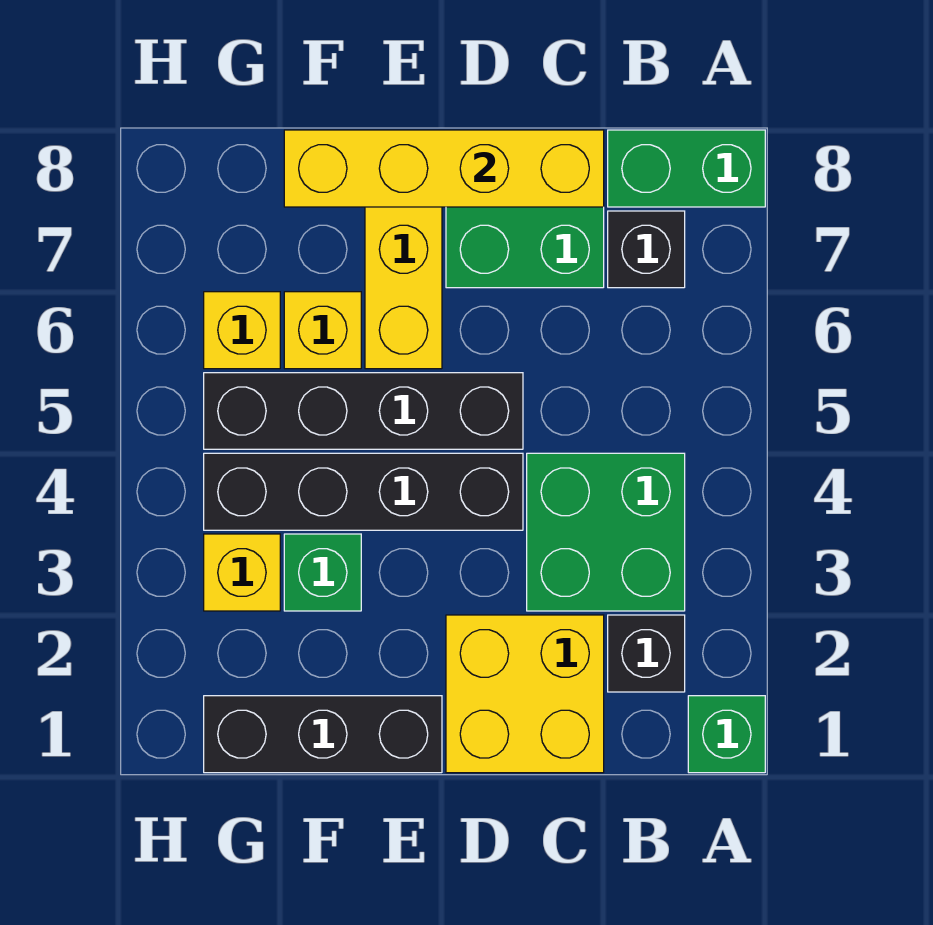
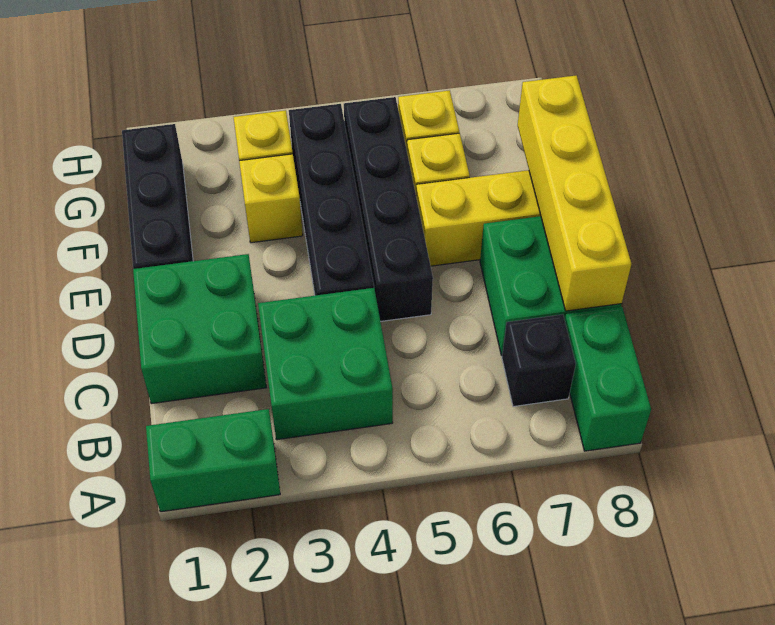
green brick A1 level 1 -> green brick A1:A2 level 1
black brick B2 level 1 -> none
yellow brick C1:D2 level 1 -> green brick C1:D2 level 1
green brick F3 level 1 -> yellow brick F3 level 1

